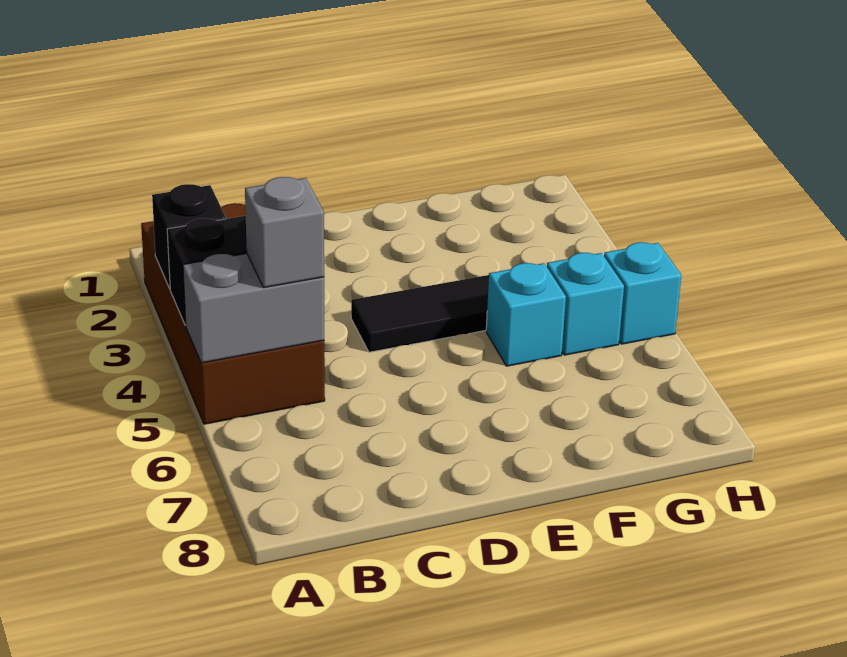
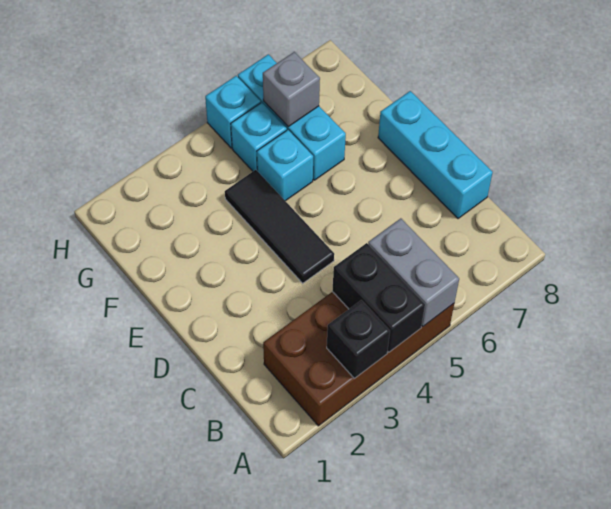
grey brick B5 level 3 -> grey brick G6 level 2
none -> cyan brick C8:E8 level 1
none -> cyan brick F6:H6 level 1

